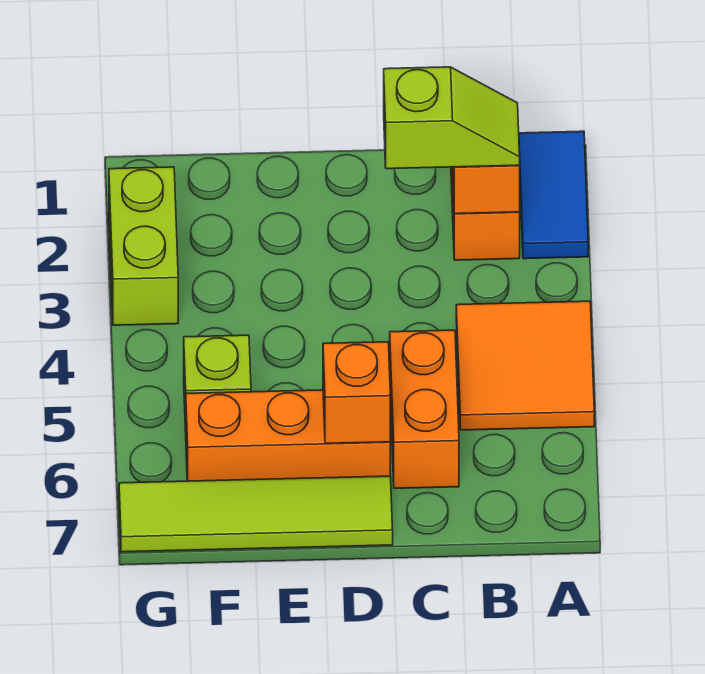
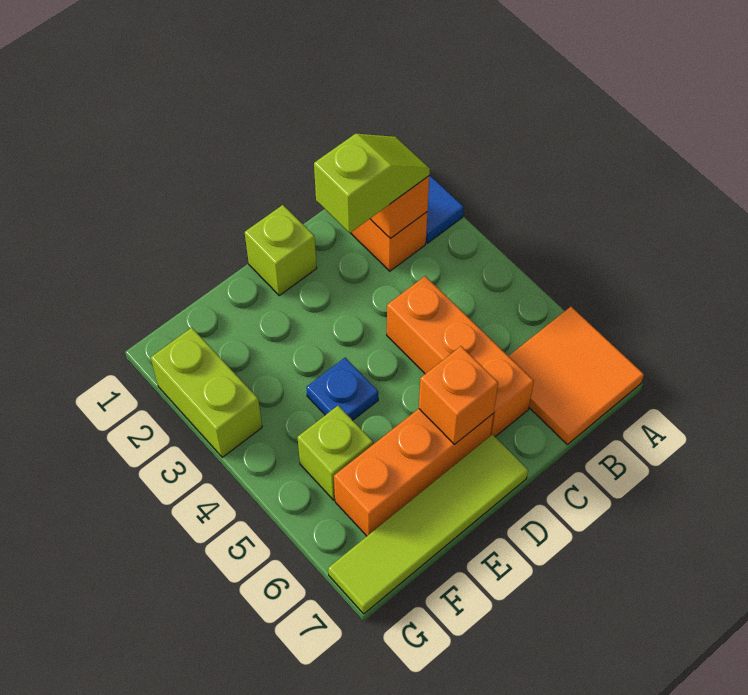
orange tile A4:B5 level 1 -> orange tile A6:B7 level 1
orange brick C5:C6 level 1 -> orange brick C4:C6 level 1
none -> lime brick D1 level 1
none -> blue plate E4 level 1

